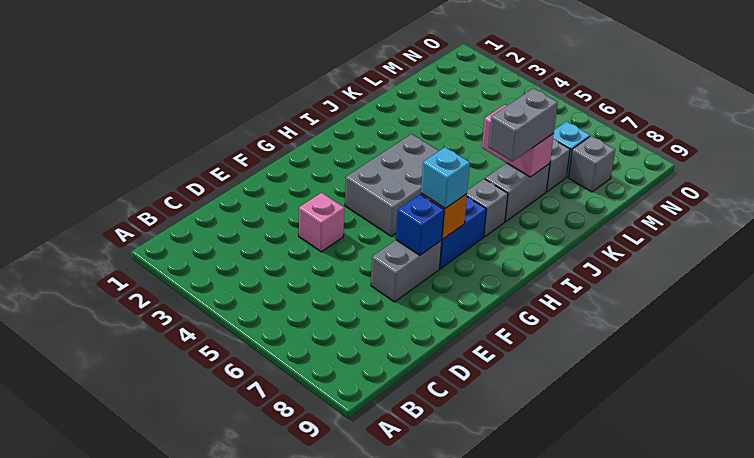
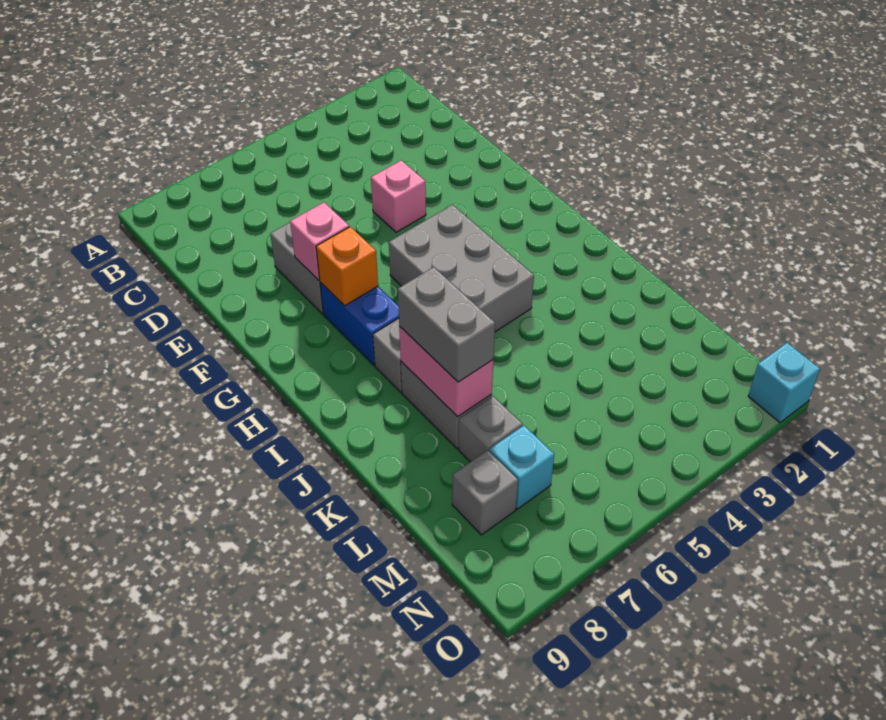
blue brick F7 level 2 -> pink brick F7 level 2
cyan brick G7 level 3 -> cyan brick O1 level 1
pink brick K6:K7 level 2 -> pink brick J7:K7 level 2

